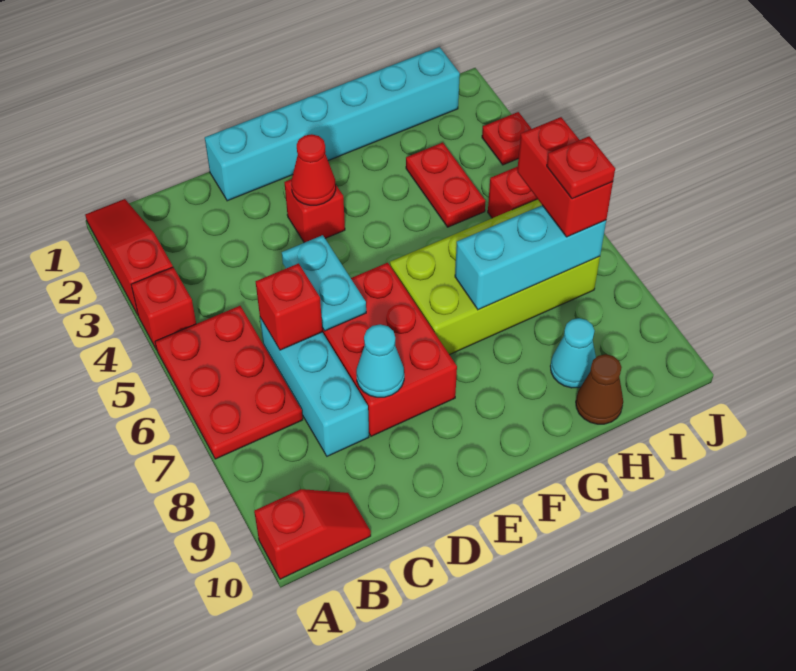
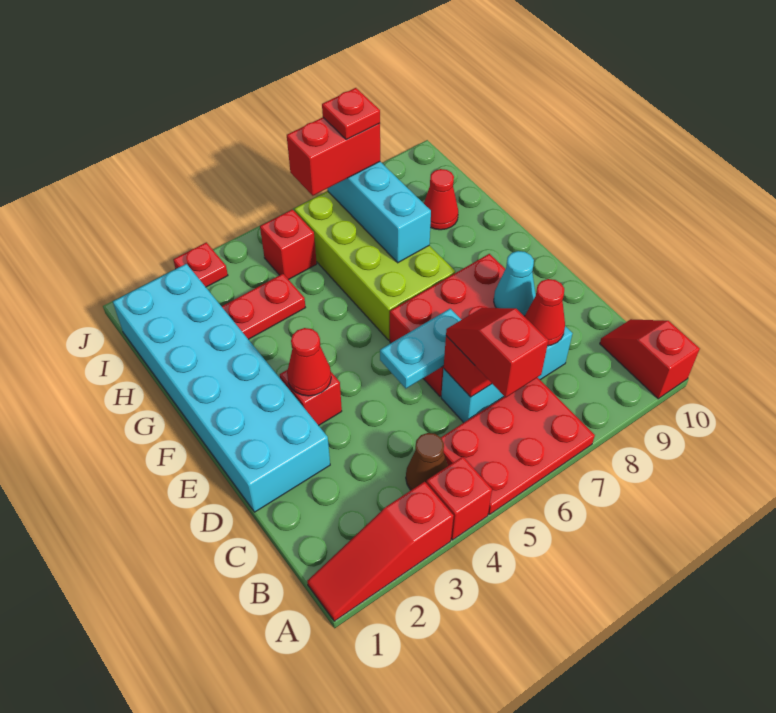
none -> red slope B6:C6 level 3 top B
none -> red cone C8 level 2
cyan brick D1:I1 level 1 -> cyan brick D1:I2 level 1
cyan cone H9 level 1 -> red cone H9 level 1
brown cone H10 level 1 -> brown cone B4 level 1

